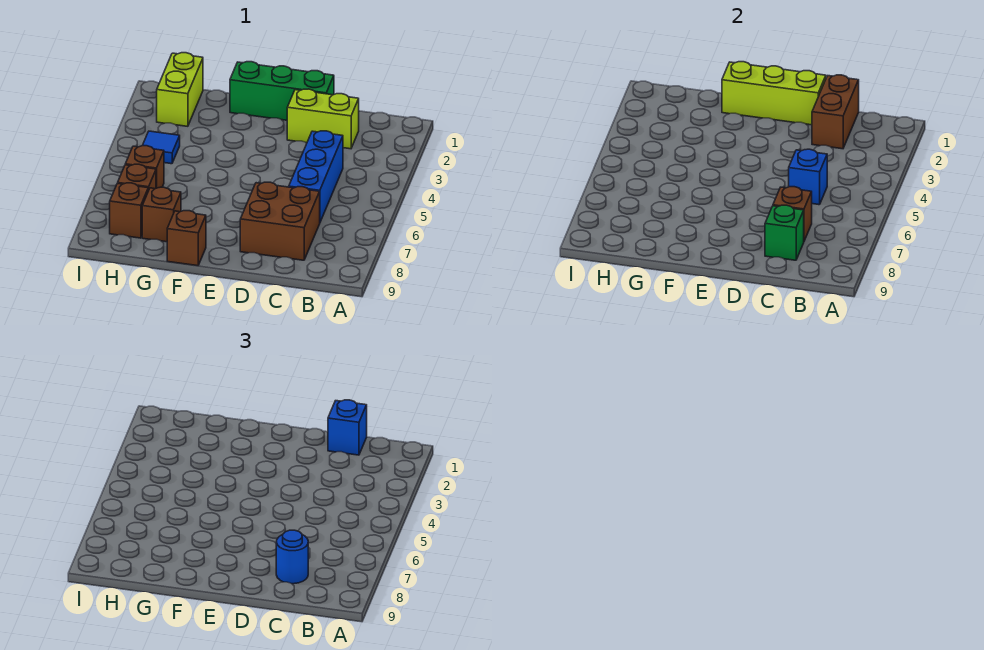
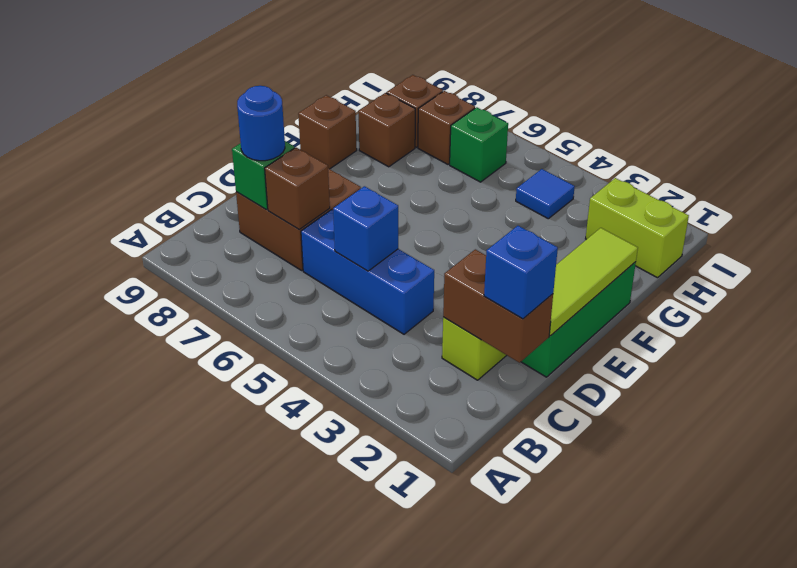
lime brick D1:F1 level 2 -> lime tile D1:F1 level 2
brown brick H6 level 1 -> green brick H6 level 1

